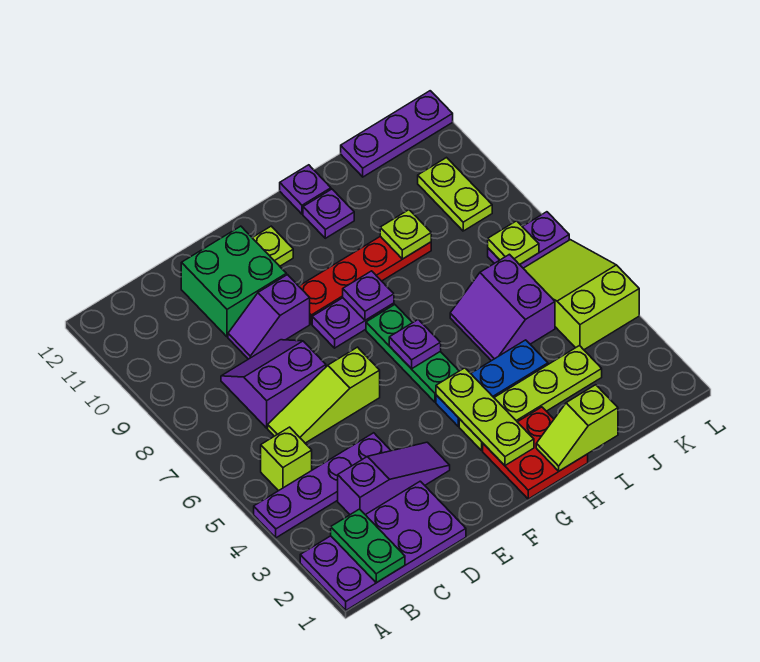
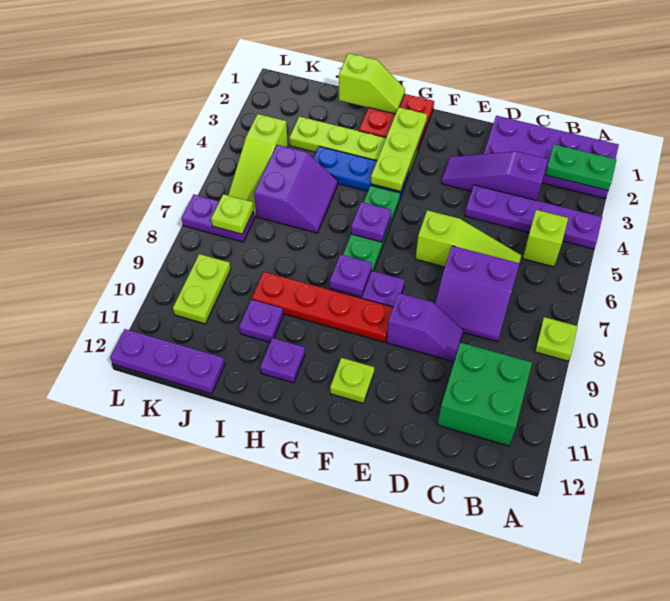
green plate B1:B2 level 2 -> green plate A2:B2 level 2
green brick D10:E11 level 1 -> green brick B10:C11 level 1
purple plate H12 level 1 -> purple plate I10 level 1
lime plate I9 level 2 -> lime plate A8 level 1
lime slope K4:L6 level 1 top 4 -> lime slope K4:K6 level 1 top 4

